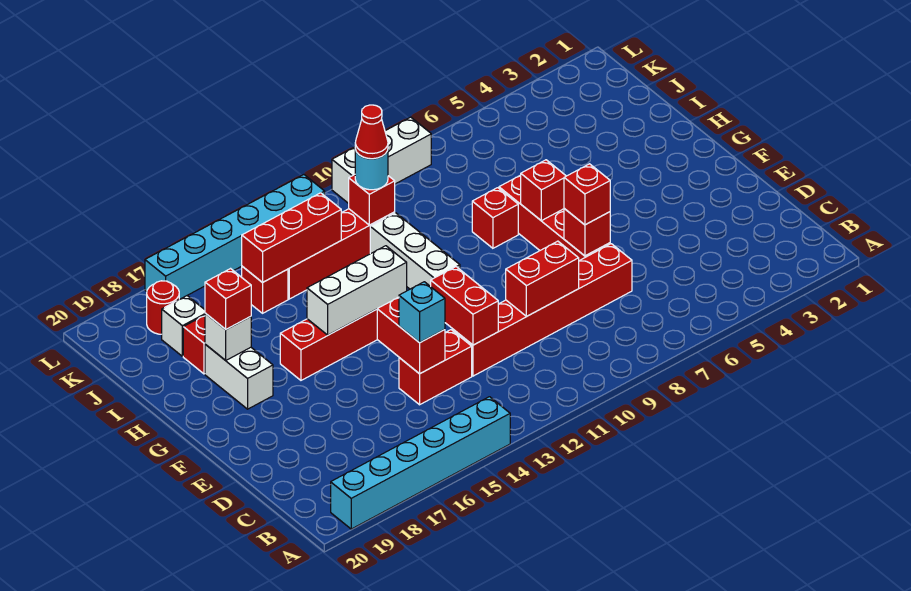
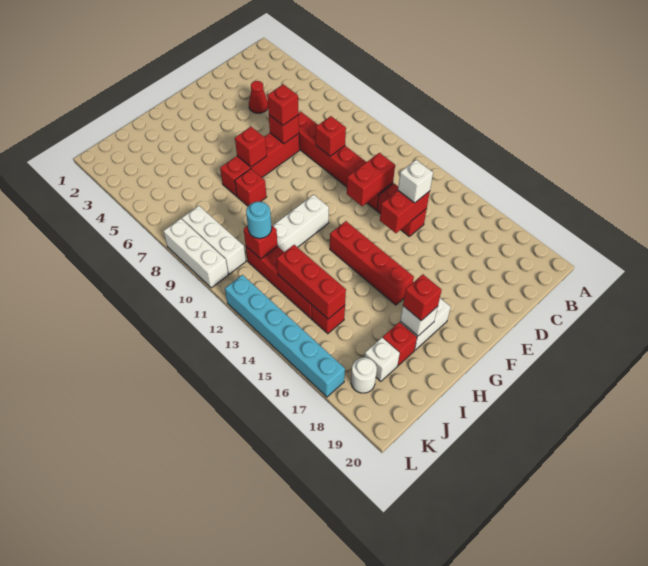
cyan brick A14:A19 level 1 -> none
red brick D9:D10 level 2 -> red brick D9 level 2
cyan brick D14 level 3 -> white brick D14 level 3
white brick G13:G15 level 2 -> white brick K8:K10 level 1
red cone J11 level 4 -> red cone D4 level 1
red round brick K18 level 1 -> white round brick K18 level 1

